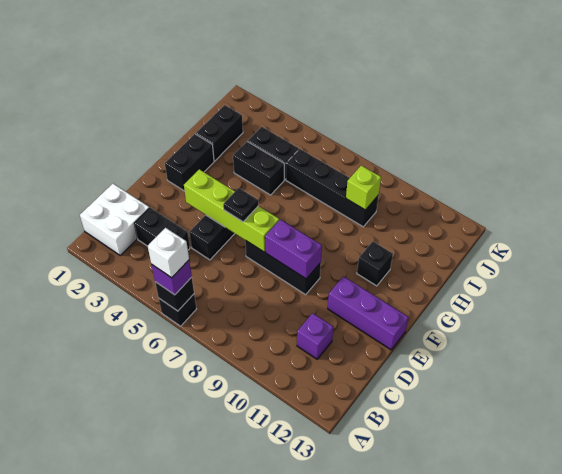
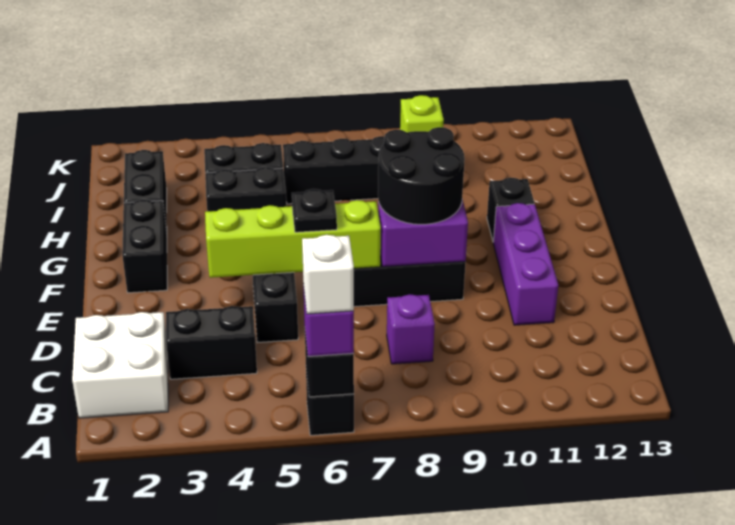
purple brick C11 level 1 -> purple brick C8 level 1
none -> black round brick E8:F9 level 3
purple brick E11:E13 level 1 -> purple brick D11:F11 level 1

